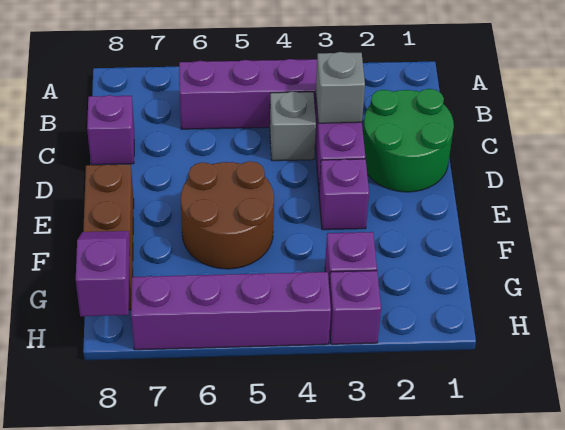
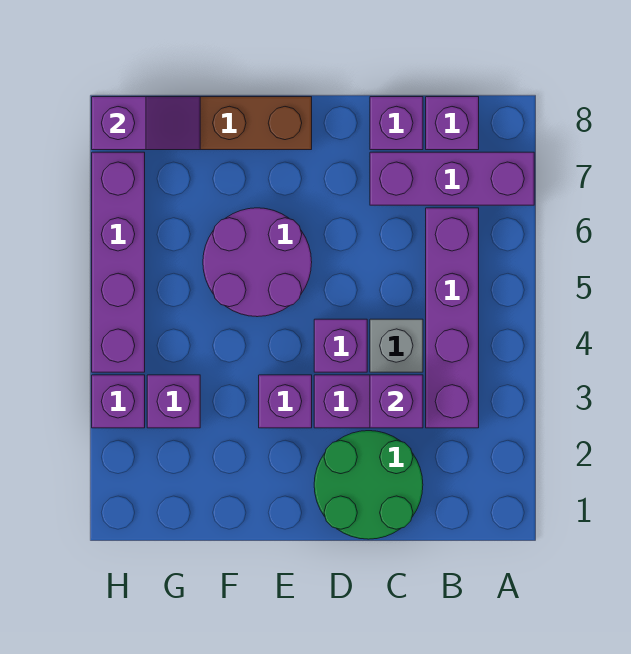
none -> purple brick A7:C7 level 1
none -> purple brick B8 level 1
grey brick C3 level 2 -> purple brick C3 level 2
none -> purple brick D4 level 1
brown round brick E5:F6 level 1 -> purple round brick E5:F6 level 1

